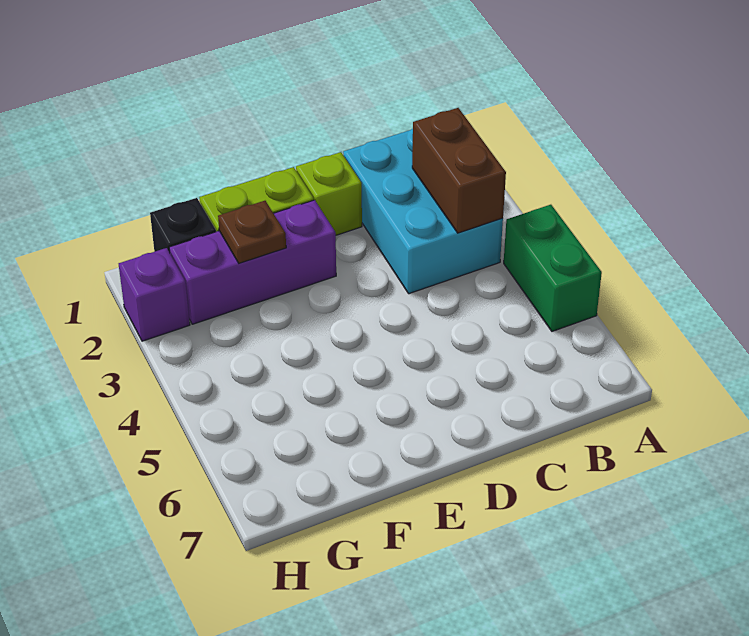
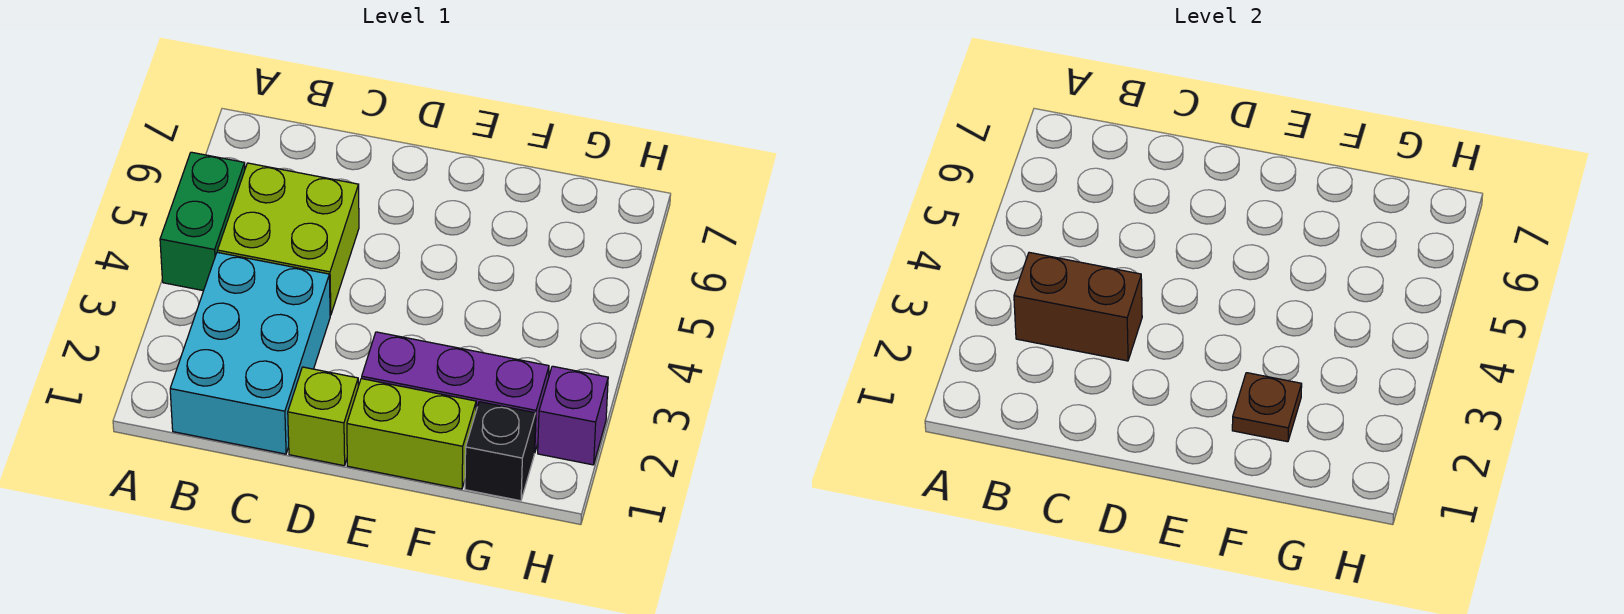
brown brick B2:B3 level 2 -> brown brick B3:C3 level 2
none -> lime brick B4:C5 level 1

